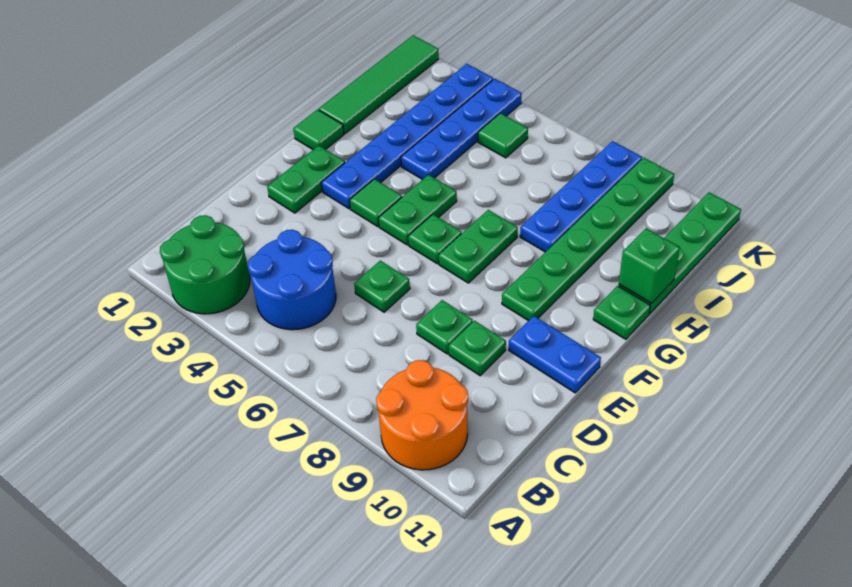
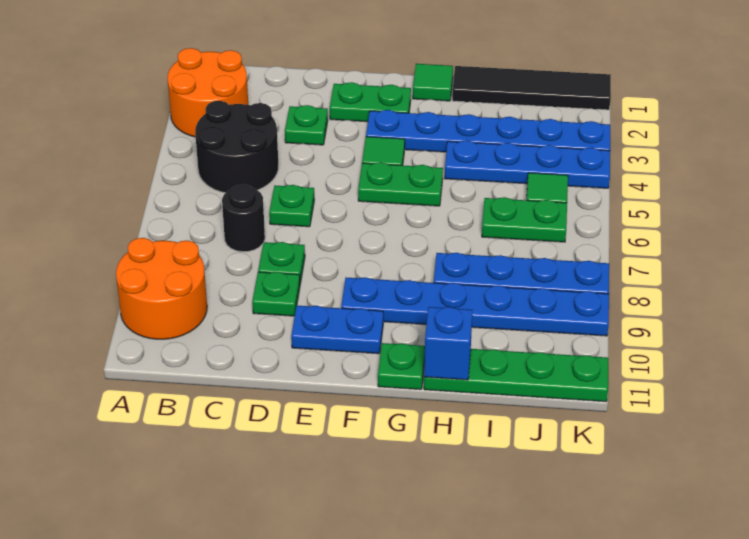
green round brick A2:B3 level 1 -> orange round brick A2:B3 level 1
blue round brick B4:C5 level 1 -> black round brick B4:C5 level 1
none -> black round brick C7 level 1
blue plate E10:E11 level 1 -> blue plate E10:F10 level 1
green plate F6 level 1 -> green plate D3 level 1
green plate F7:G7 level 1 -> green plate I6:J6 level 1
green plate F9:K9 level 1 -> blue plate F9:K9 level 1
green tile H1:K1 level 1 -> black tile H1:K1 level 1
green brick H11 level 2 -> blue brick H11 level 2

